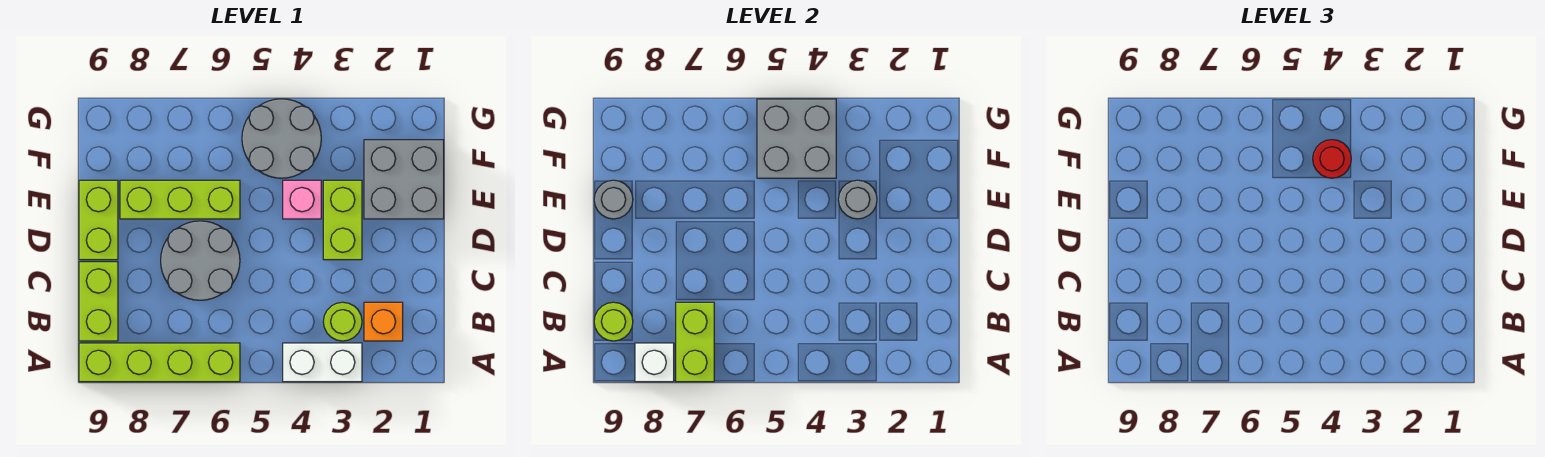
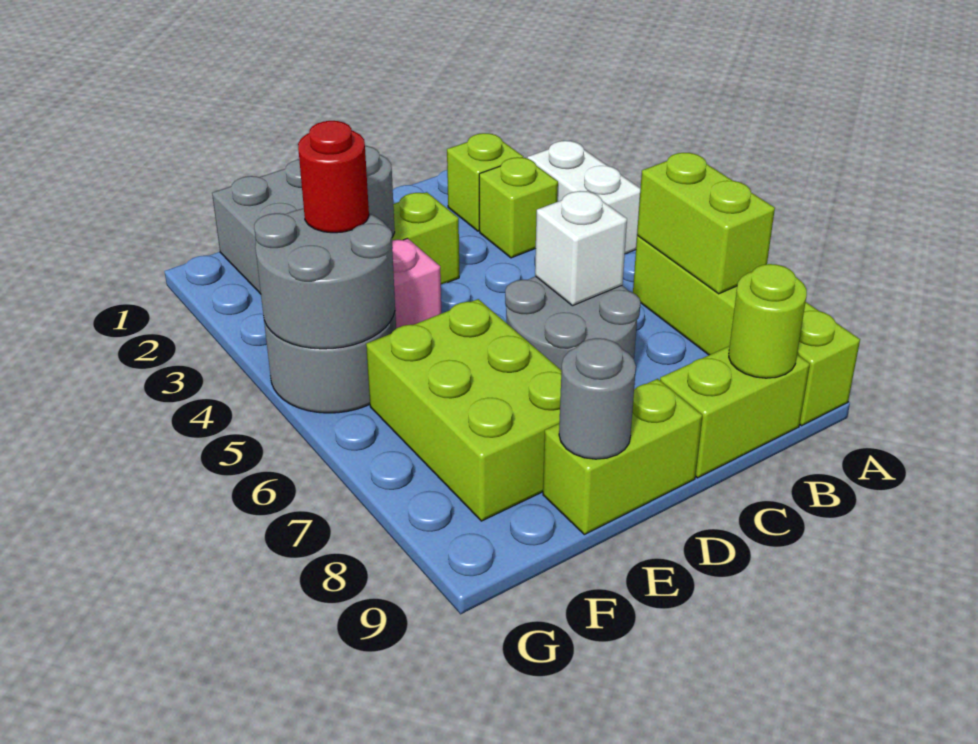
lime brick A7:B7 level 2 -> lime brick A6:A7 level 2
white brick A8 level 2 -> white brick C6 level 2
orange brick B2 level 1 -> lime brick B2 level 1
lime round brick B3 level 1 -> lime brick B3 level 1
lime brick E6:E8 level 1 -> lime brick E6:F8 level 1
grey brick F4:G5 level 2 -> grey round brick F4:G5 level 2

